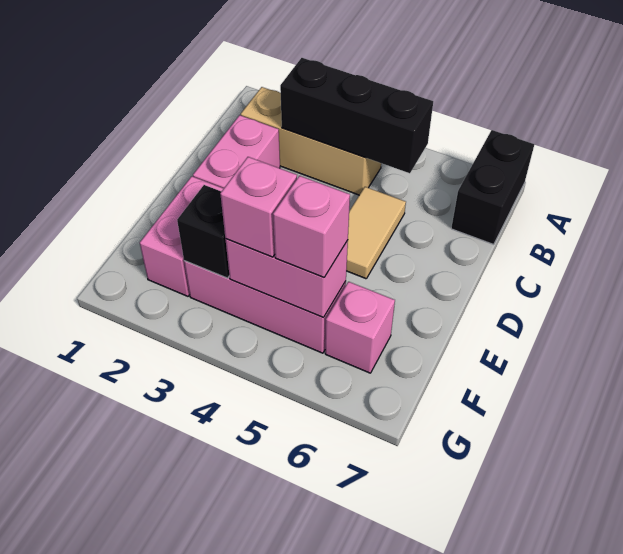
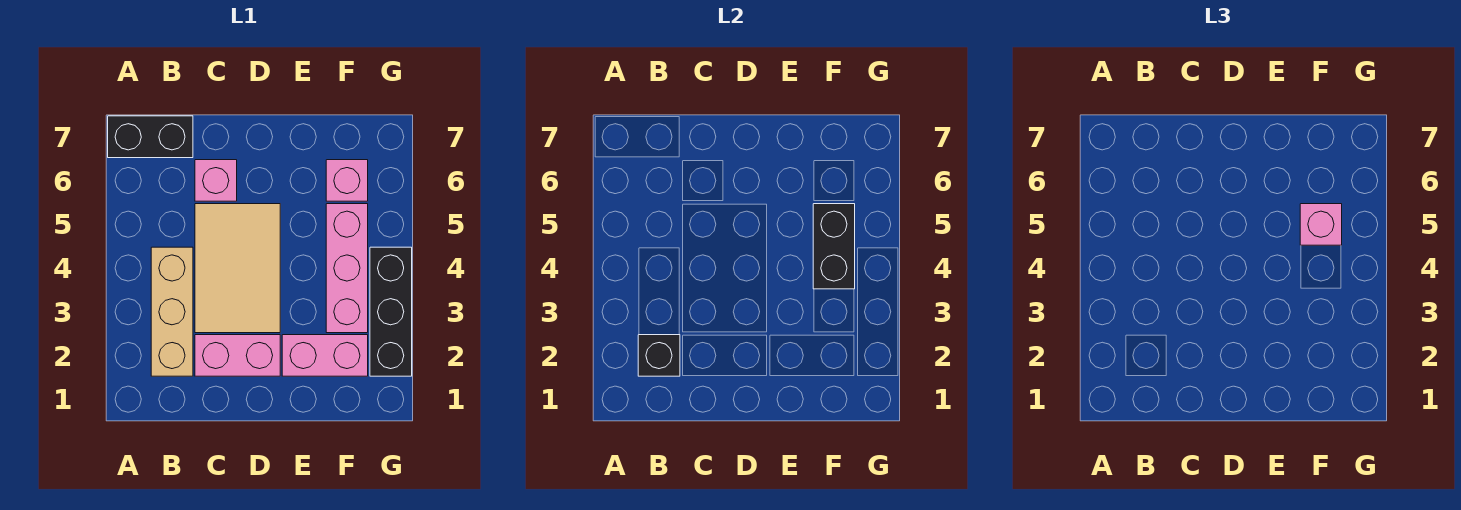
black brick B3:B5 level 2 -> black brick G2:G4 level 1
tan tile C5:D5 level 1 -> tan tile C3:D5 level 1
black brick F3 level 2 -> black brick B2 level 2
pink brick F4:F5 level 2 -> black brick F4:F5 level 2
pink brick F4 level 3 -> pink brick C6 level 1

